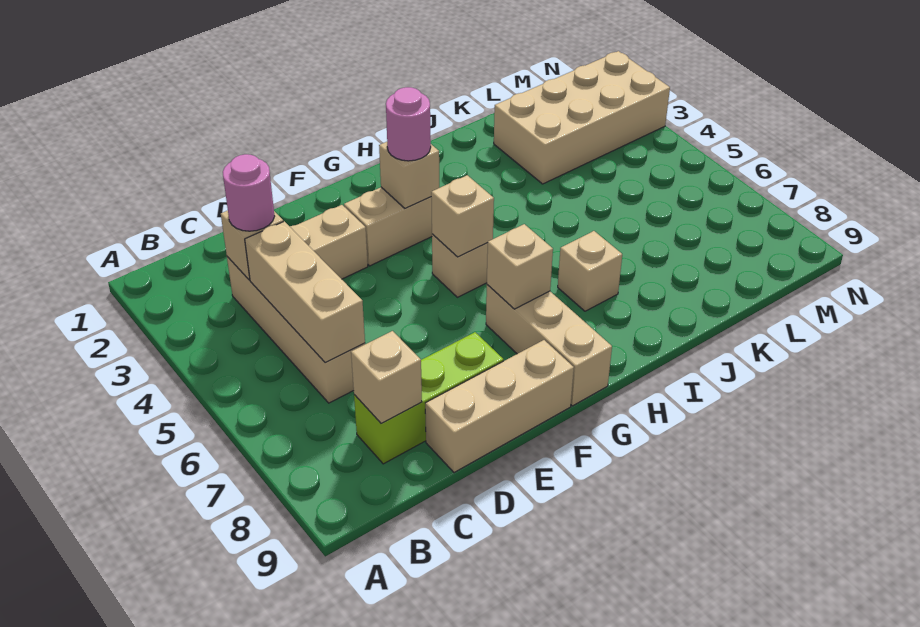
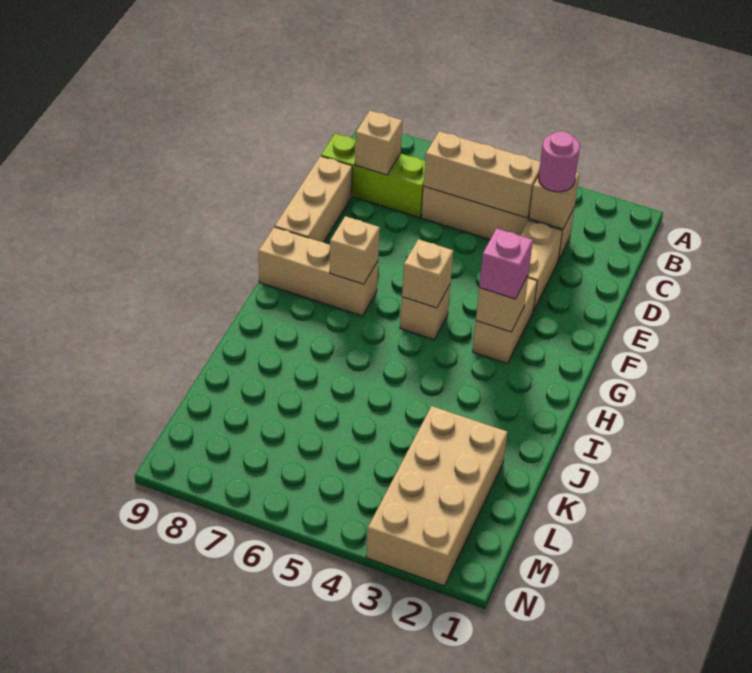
lime brick C8:E8 level 1 -> lime brick C7:C9 level 1
pink round brick G3 level 3 -> pink brick G3 level 3
tan brick I7 level 1 -> none

